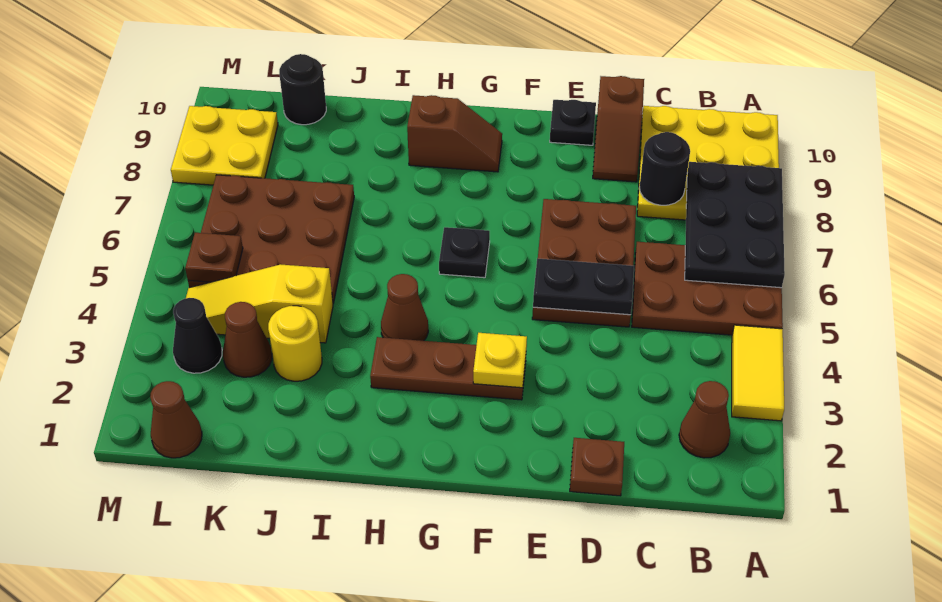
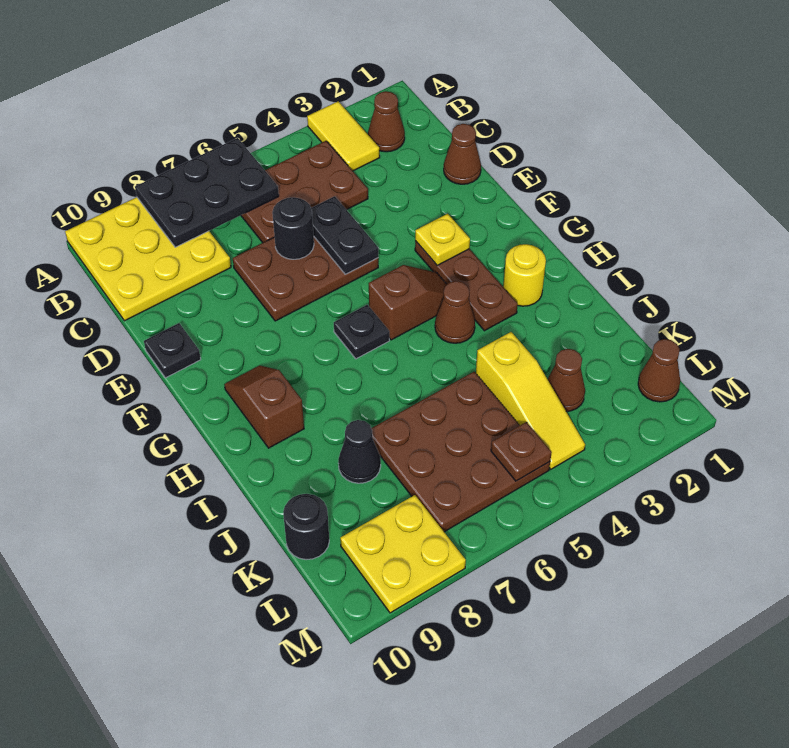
yellow tile A3:A4 level 1 -> yellow tile A3:B3 level 1
brown plate A5:C6 level 1 -> brown plate B4:C6 level 1
black round brick C8 level 2 -> black round brick D6 level 2
brown plate D1 level 1 -> brown cone D1 level 1
brown slope D9:D10 level 1 top 10 -> brown slope G4:G5 level 1 top 5
yellow round brick J3 level 1 -> yellow round brick H2 level 1
black cone L3 level 1 -> black cone J8 level 1

